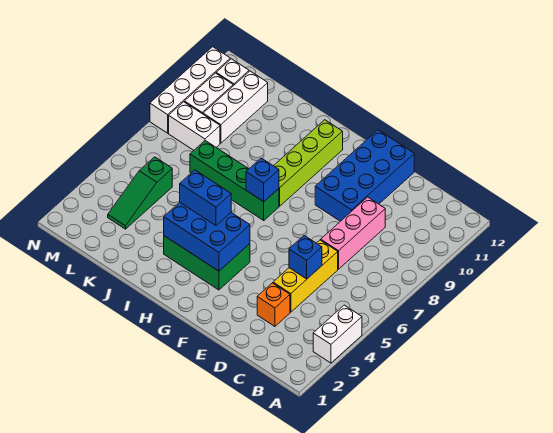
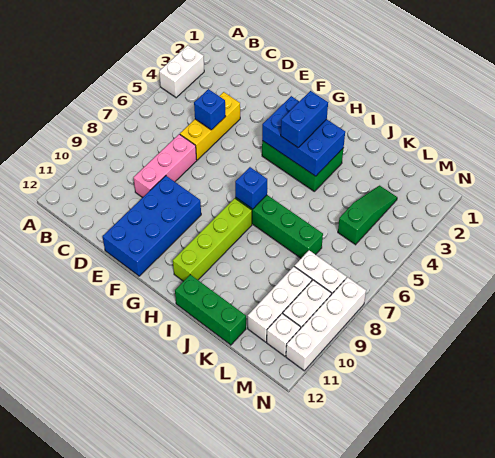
orange brick D3 level 1 -> none
blue brick H4:I4 level 3 -> blue brick H3:H4 level 3
none -> green brick I12:K12 level 1

